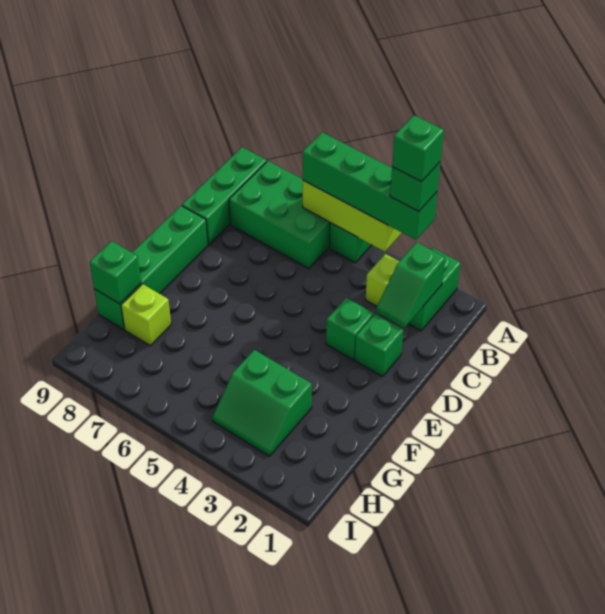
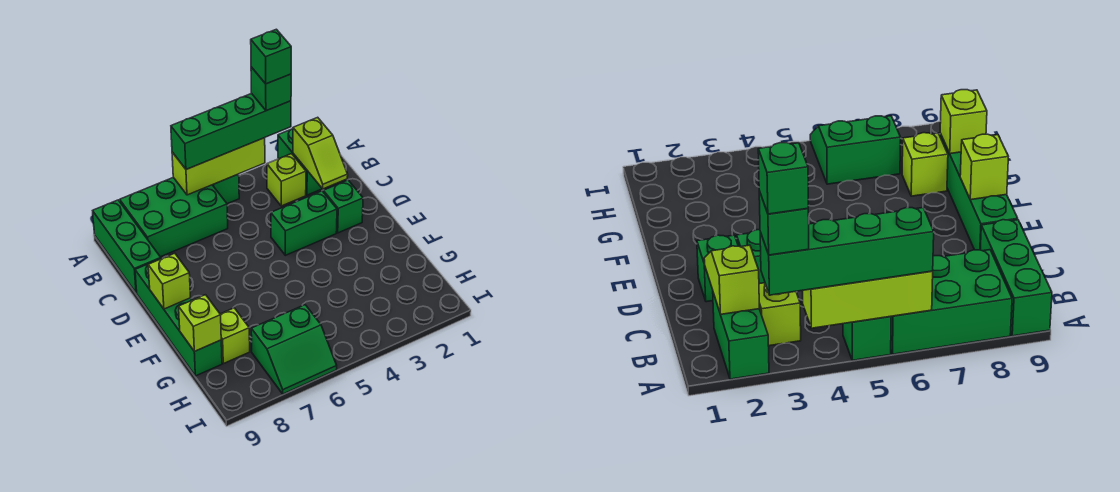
green slope B2:C2 level 2 top B -> lime slope B2:C2 level 2 top B
green brick D3 level 1 -> green brick D3:D4 level 1
none -> lime brick E9 level 2
green slope G3:H4 level 1 top G -> green slope H6:I7 level 1 top H
green brick G9 level 2 -> lime brick G9 level 2

